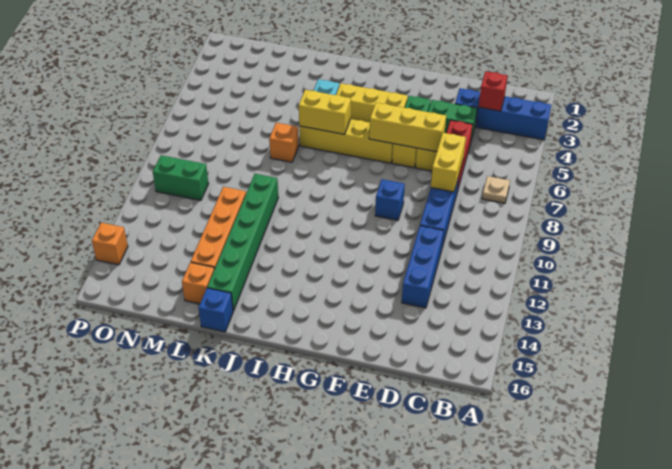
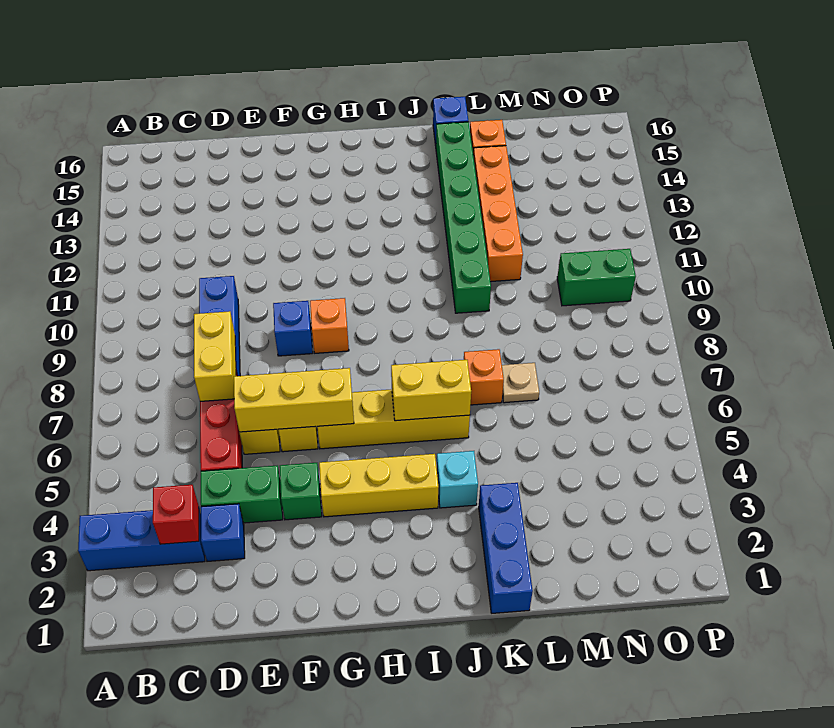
tan plate B7 level 1 -> tan plate L7 level 1
blue brick D11:D13 level 1 -> blue brick K1:K3 level 1
orange brick P14 level 1 -> orange brick G9 level 1

